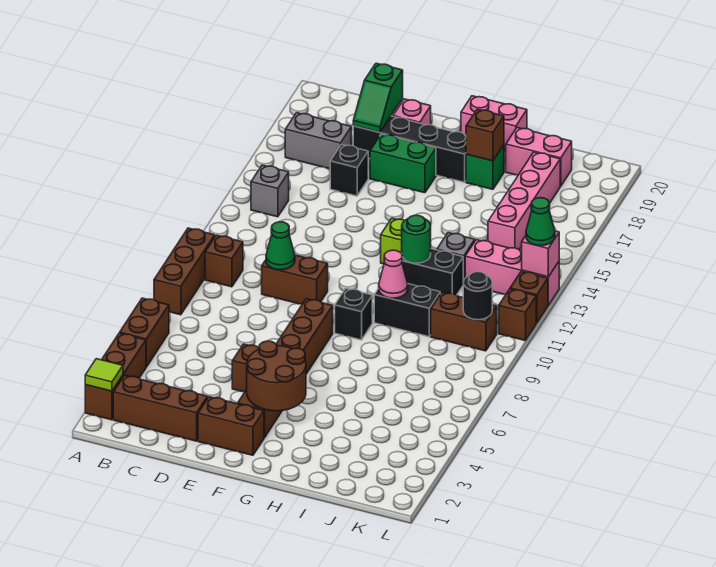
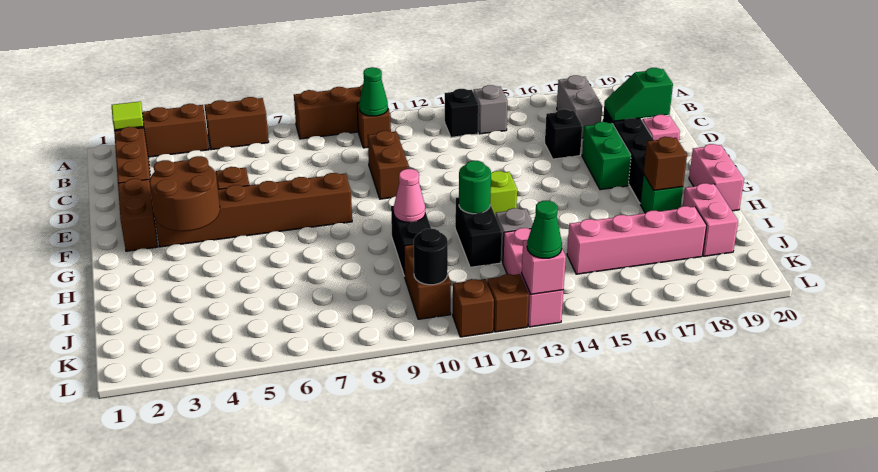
green cone D10 level 2 -> green cone B10 level 2
black brick G9 level 1 -> black brick B13 level 1

